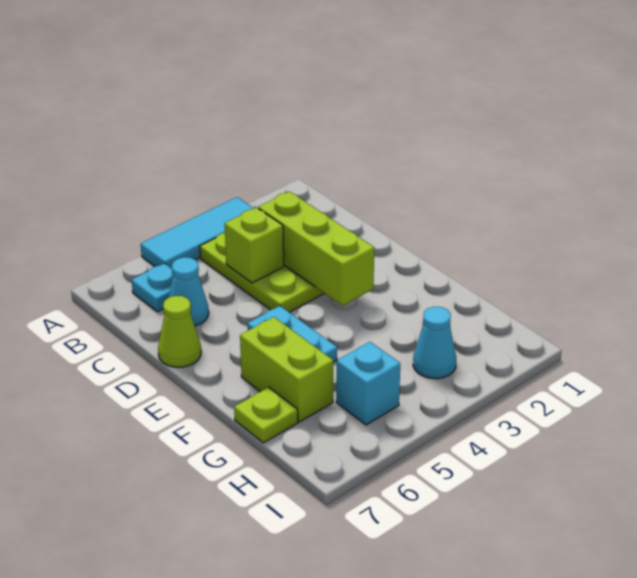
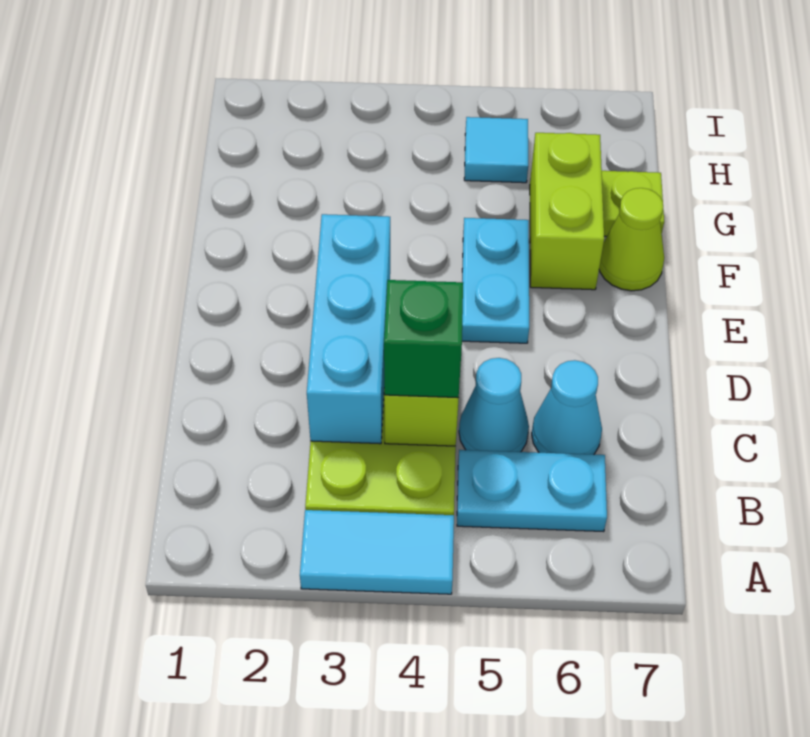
cyan tile A3:A5 level 1 -> cyan tile A3:A4 level 1
cyan plate B6 level 1 -> cyan plate B5:B6 level 1
lime brick C3:E3 level 2 -> cyan brick C3:E3 level 2
none -> green brick C4 level 3
lime cone D7 level 1 -> lime cone F7 level 1
cyan cone H3 level 1 -> cyan cone C5 level 1
cyan brick H5 level 1 -> cyan tile H5 level 1

